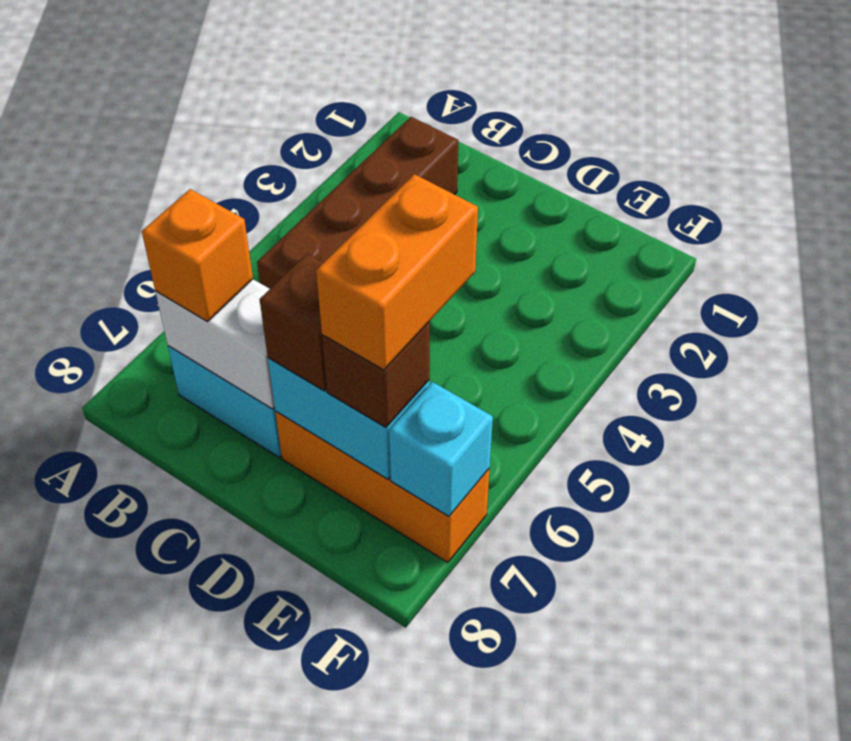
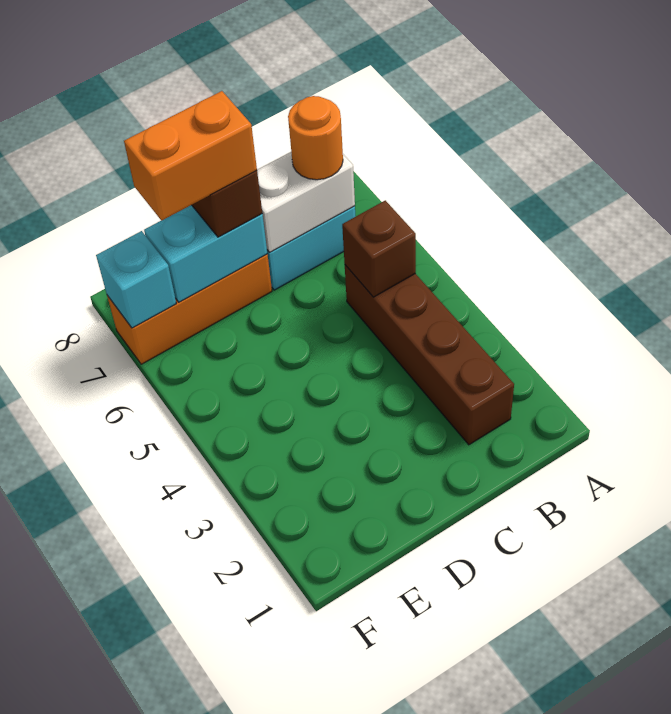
orange brick B7 level 3 -> orange round brick B7 level 3
orange brick E6:E7 level 4 -> orange brick D7:E7 level 4
brown brick E7 level 3 -> brown brick B5 level 2

